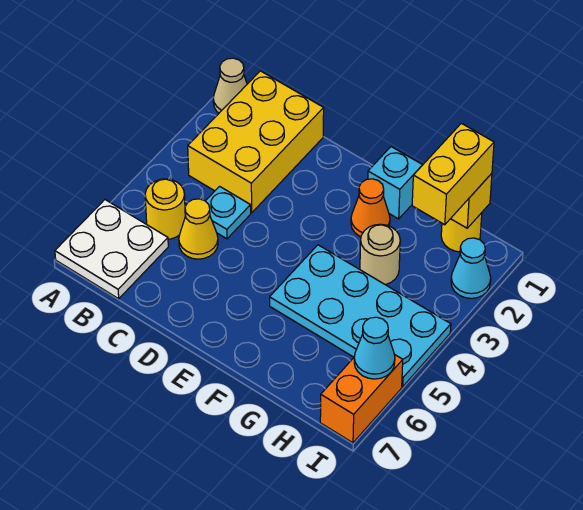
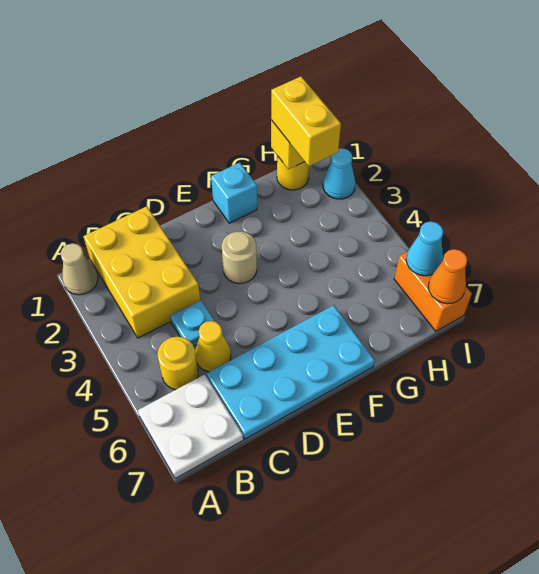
orange cone F2 level 1 -> orange cone I7 level 2
cyan plate F4:I5 level 1 -> cyan plate C6:F7 level 1
tan round brick G3 level 1 -> tan round brick E3 level 1

